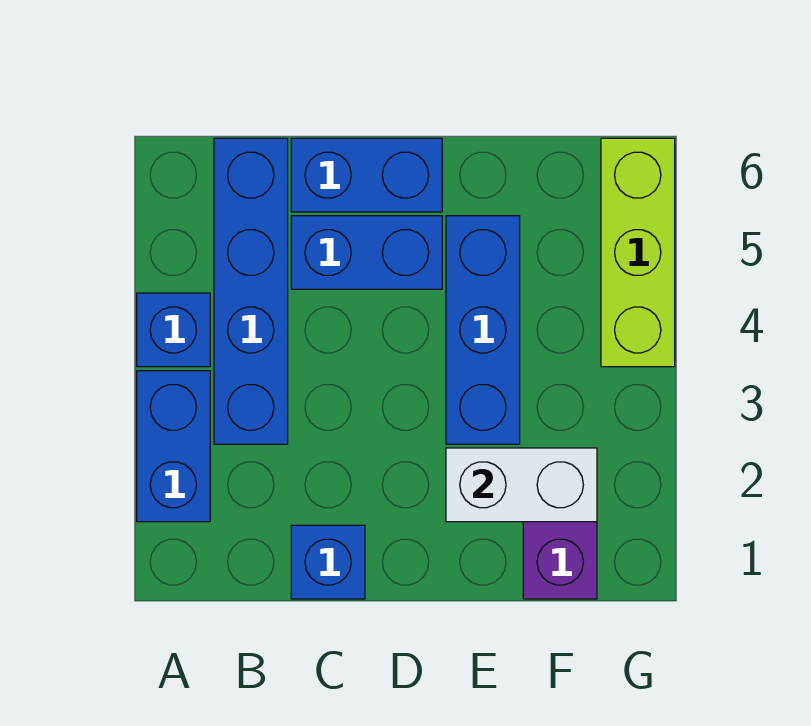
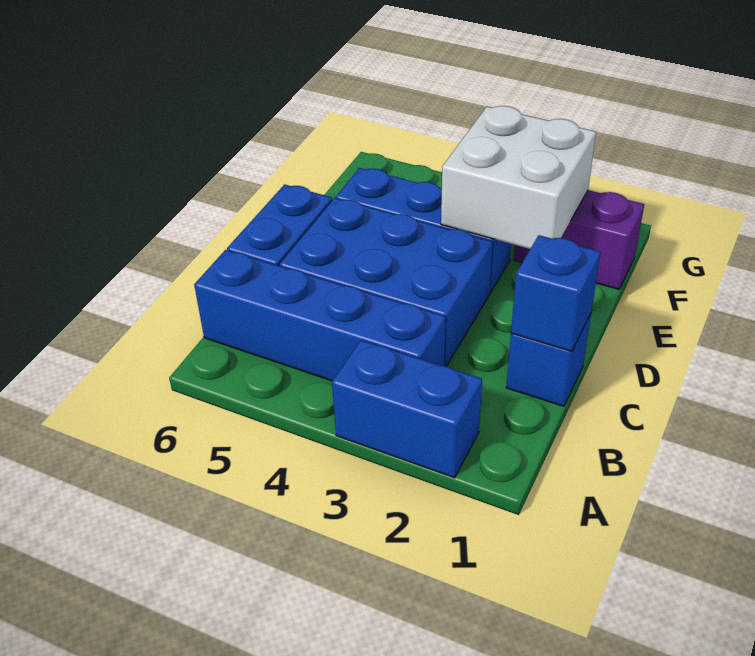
blue brick A4 level 1 -> blue brick C1 level 2
blue brick C5:D5 level 1 -> blue brick C3:D5 level 1
white brick E2:F2 level 2 -> white brick E2:F3 level 2
lime brick G4:G6 level 1 -> none

